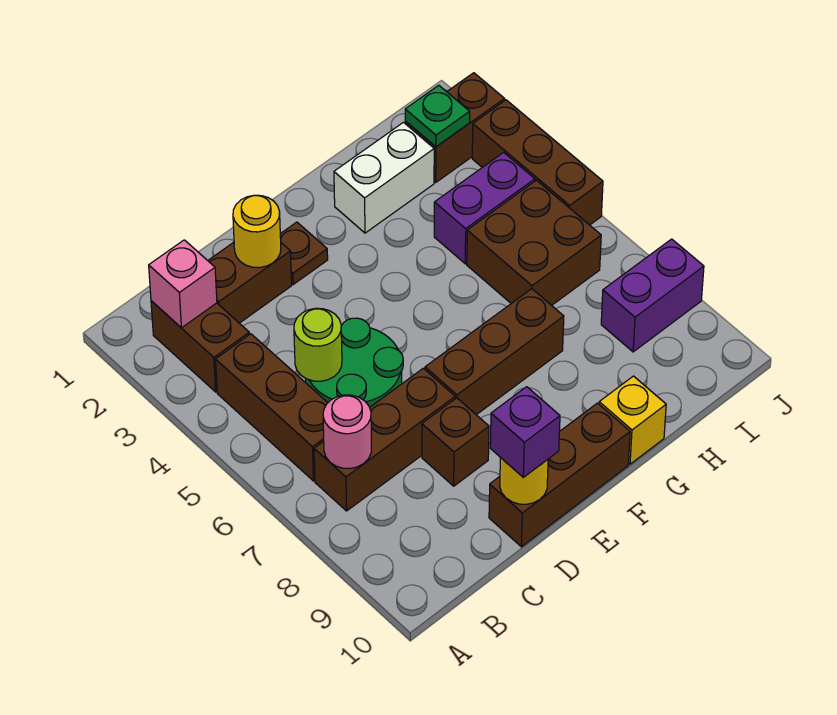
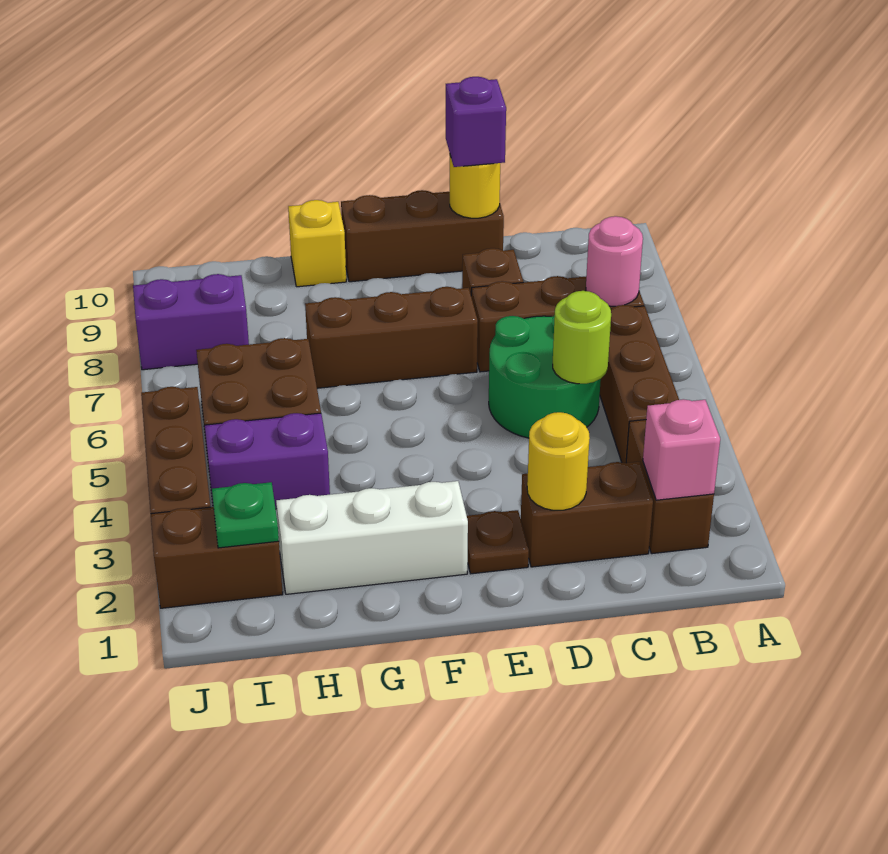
white brick G2:H2 level 1 -> white brick F2:H2 level 1

